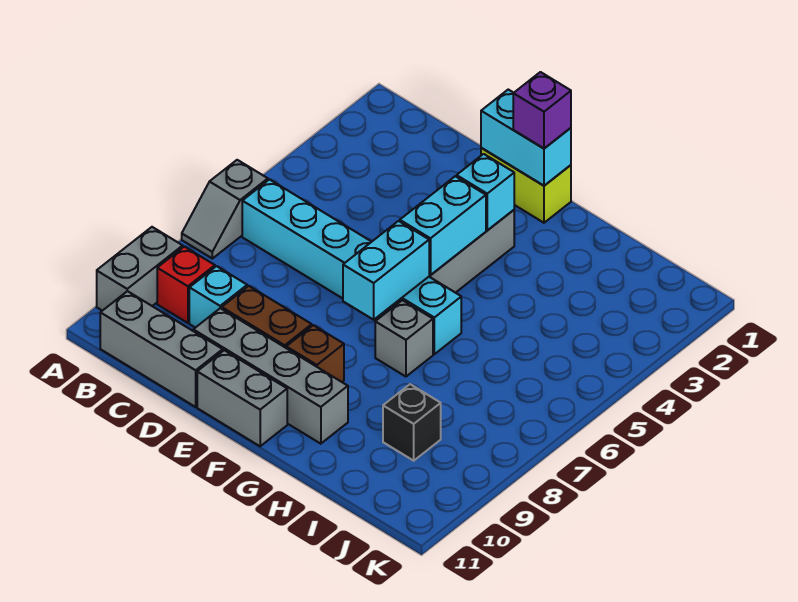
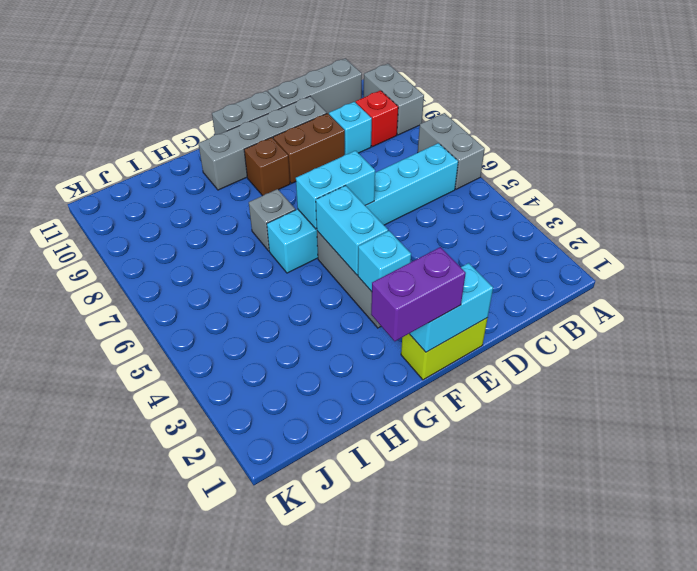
grey slope A6:A7 level 1 top 6 -> grey brick A6:A7 level 1
purple brick F1 level 3 -> purple brick F1:G1 level 3
cyan brick F6:F7 level 2 -> cyan brick E6:F6 level 2
black brick I9 level 1 -> none

